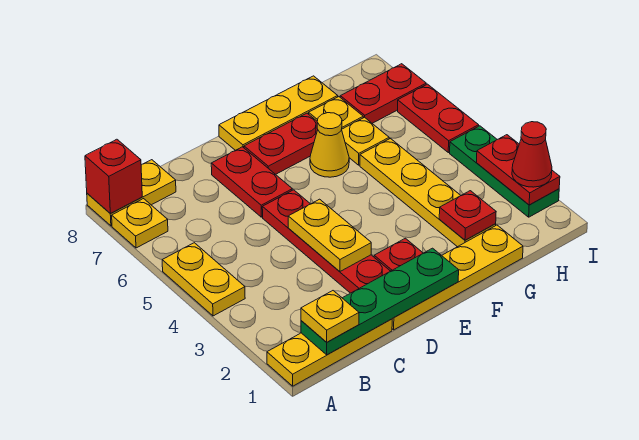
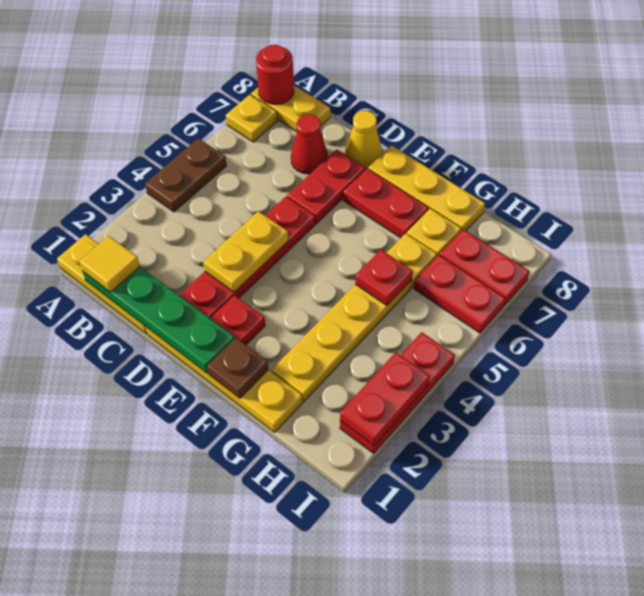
yellow plate A4:A5 level 1 -> brown plate A4:A5 level 1
red brick A8 level 2 -> red round brick A8 level 2
yellow plate B1 level 3 -> yellow tile B1 level 3
none -> brown plate F1 level 2
yellow cone F6 level 1 -> yellow cone D8 level 1
red plate G2 level 2 -> red plate G5 level 2
green plate I2:I4 level 1 -> red plate I2:I4 level 1
red cone I2 level 3 -> red cone C7 level 1
red plate I5:I6 level 1 -> red plate H6:I6 level 1

